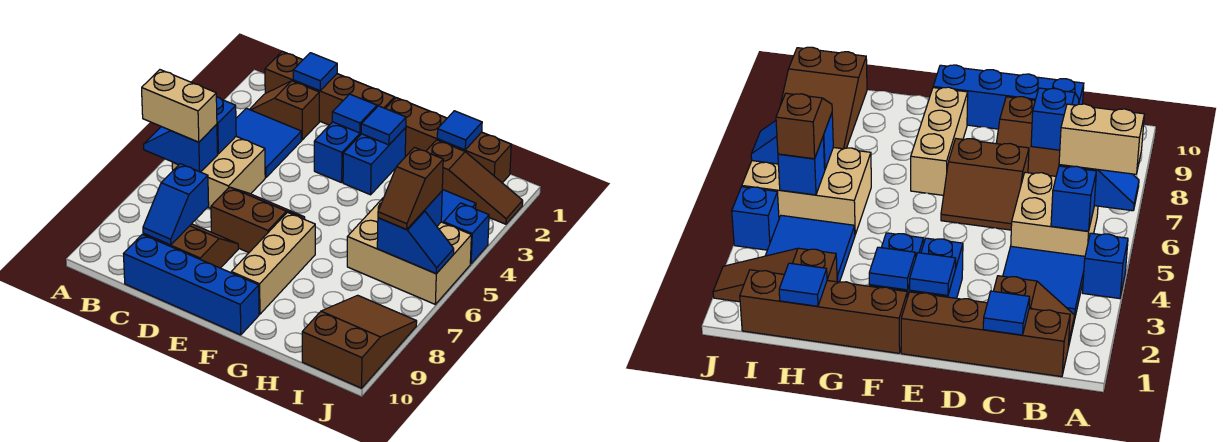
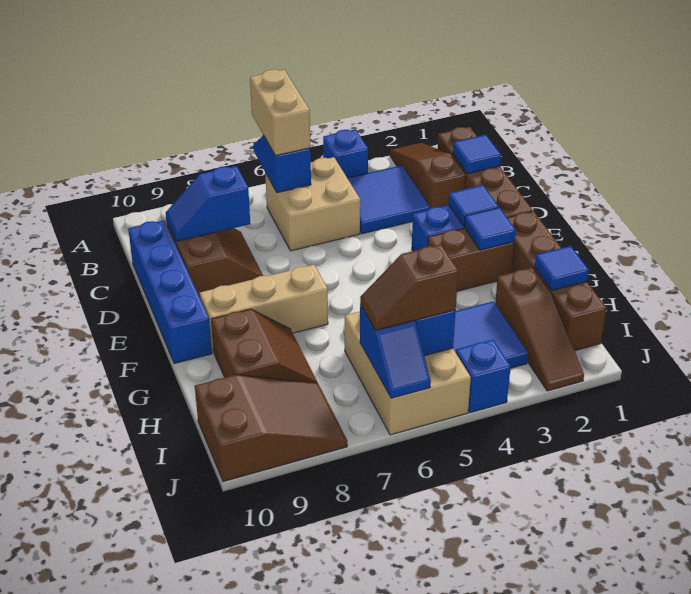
brown slope B2:C2 level 1 top C -> brown slope A2:C2 level 1 top C
blue brick B5 level 2 -> none
brown slope D6:E7 level 1 top 7 -> brown slope G8:H9 level 1 top 9
blue brick F2:F3 level 1 -> brown brick F2:F3 level 1

